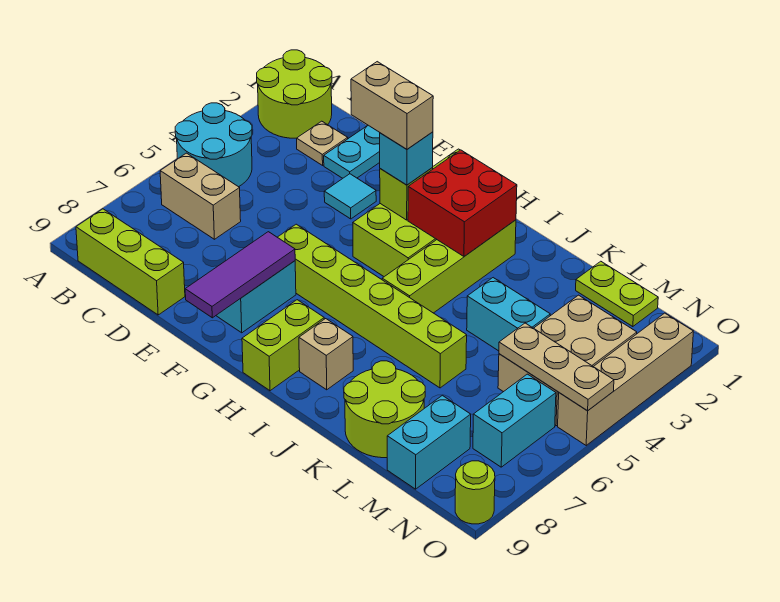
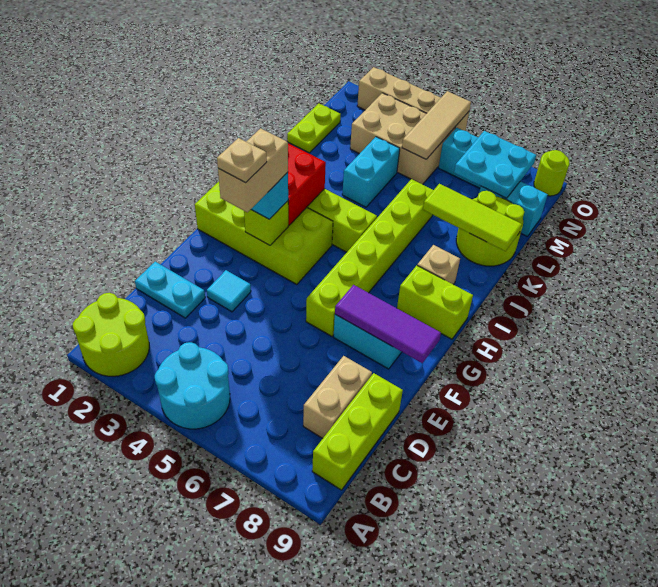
tan brick B6:C6 level 1 -> tan brick C8:D8 level 1
tan plate C2 level 1 -> tan plate F3 level 5
none -> lime tile K7:K9 level 2
tan plate M5:O5 level 2 -> tan tile M5:O5 level 2
none -> cyan plate M7:N8 level 2

